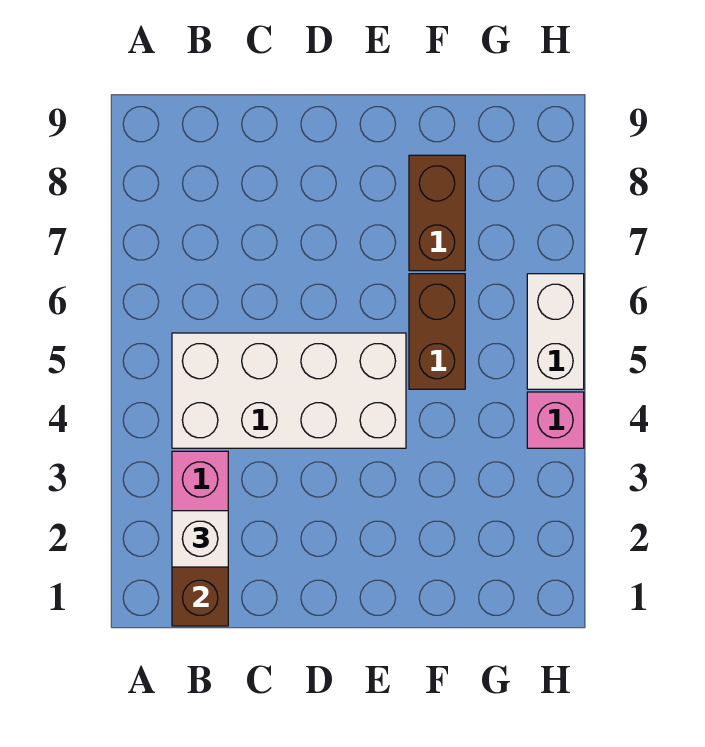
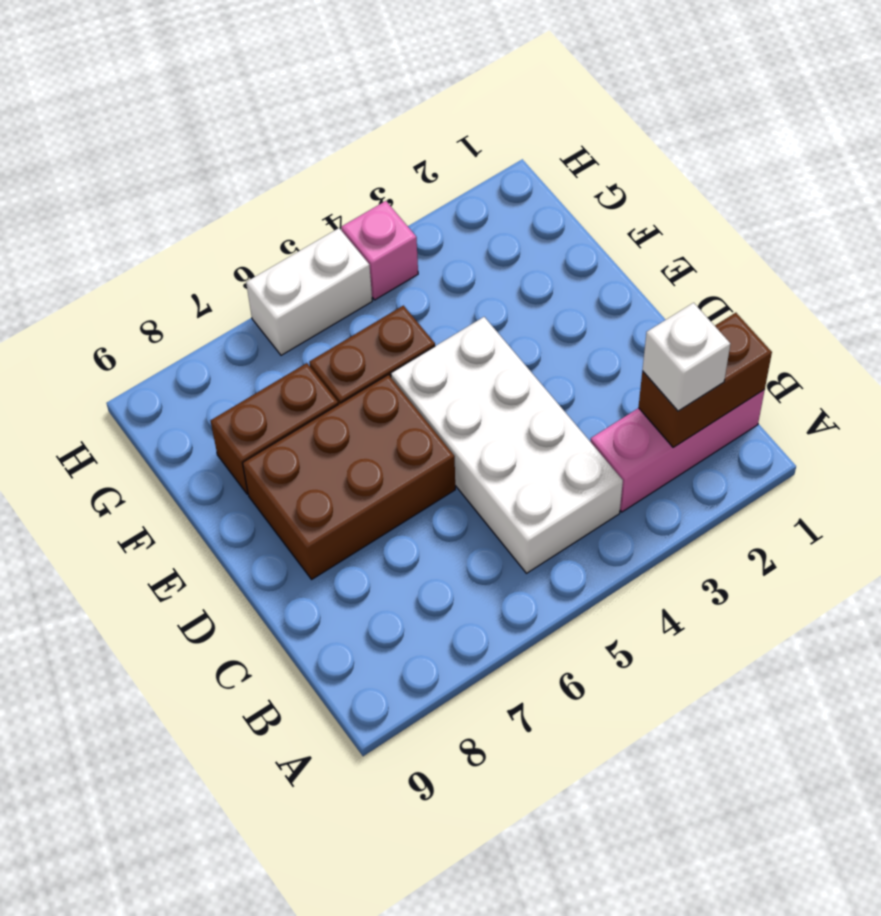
none -> brown brick D6:E8 level 1

